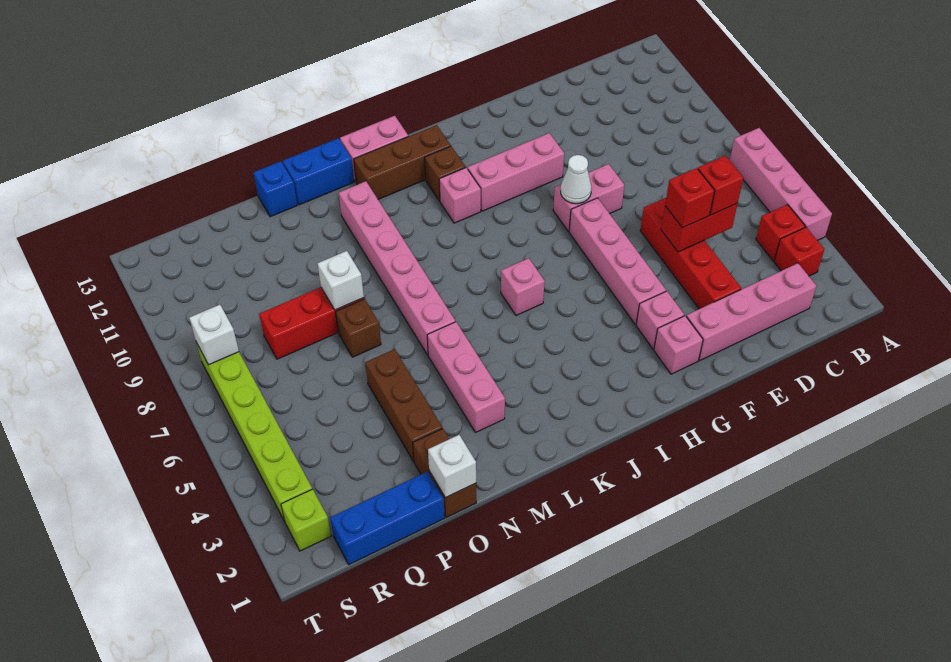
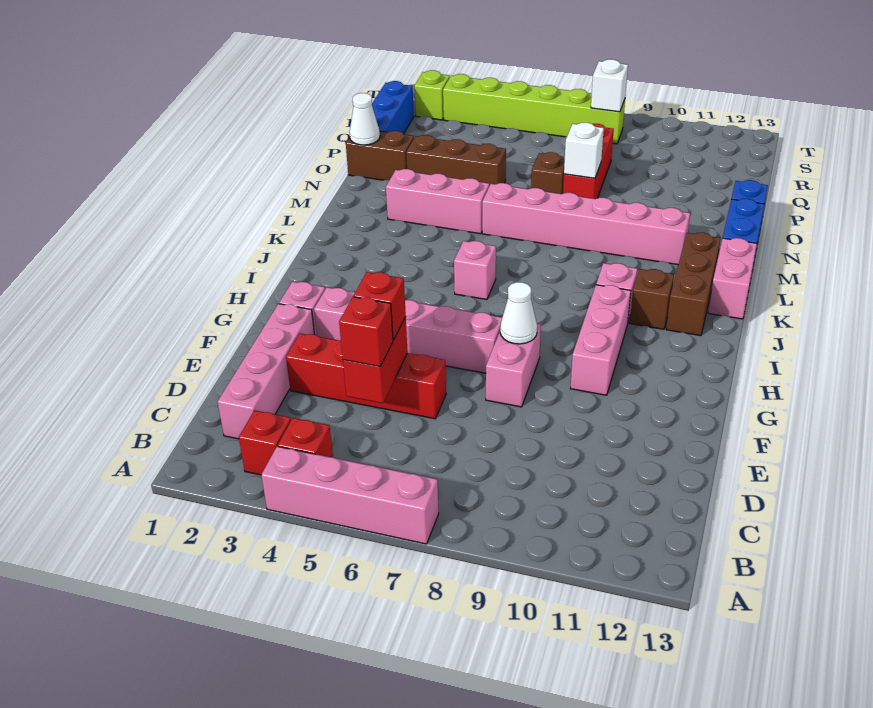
white brick O1 level 2 -> white cone O1 level 2

